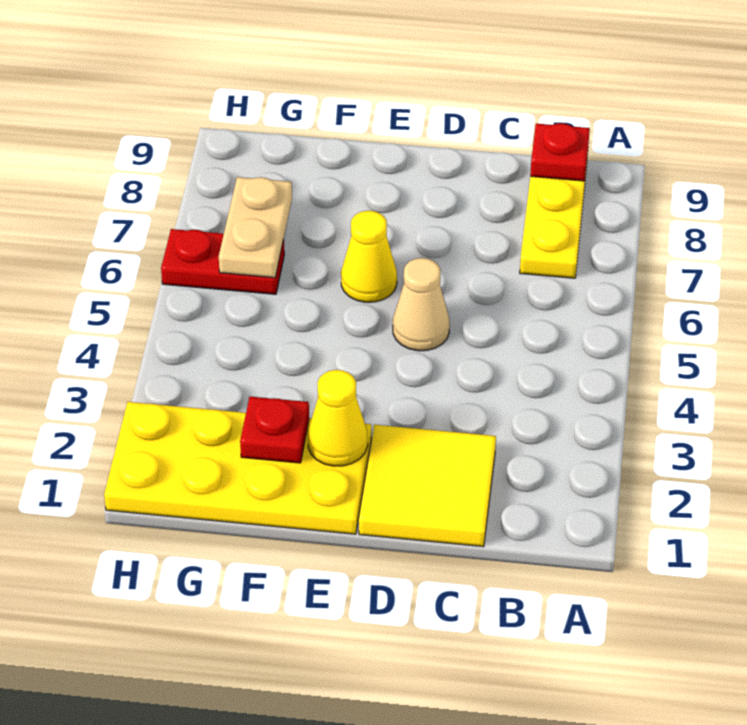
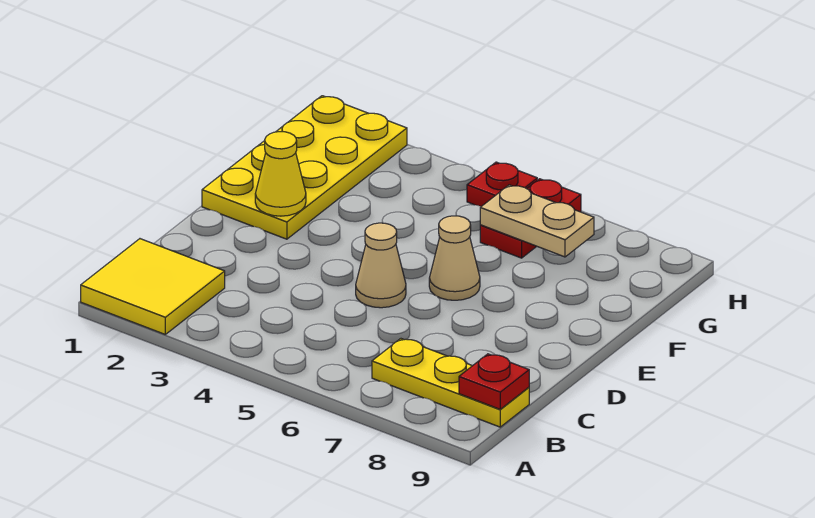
yellow tile C1:D2 level 1 -> yellow tile A1:B2 level 1
yellow cone E6 level 1 -> tan cone E6 level 1
red plate F2 level 2 -> red plate H5 level 1

